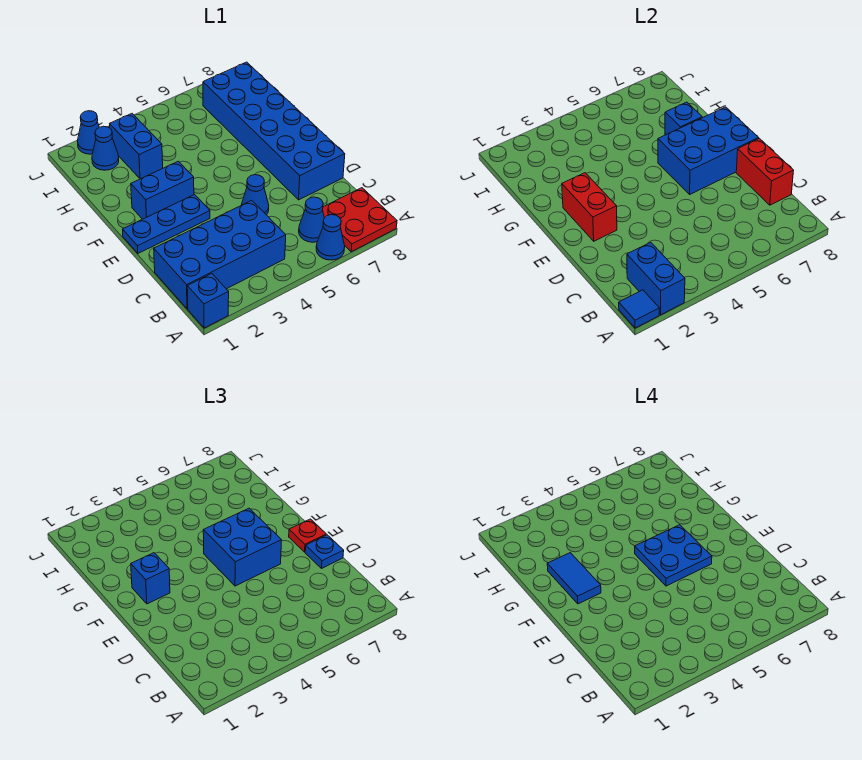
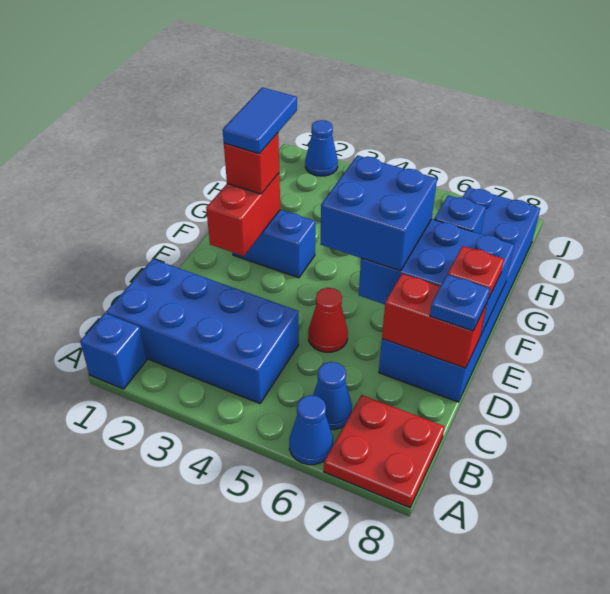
blue tile A1 level 2 -> none
blue brick A2:B2 level 2 -> none
red brick C8:D8 level 2 -> red brick D7:D8 level 2
blue cone D5 level 1 -> red cone D5 level 1
blue plate E1:E3 level 1 -> none
blue plate E5:F6 level 4 -> none
blue brick F2 level 3 -> red brick F2 level 3
blue brick H3:I3 level 1 -> none
blue cone I2 level 1 -> none

